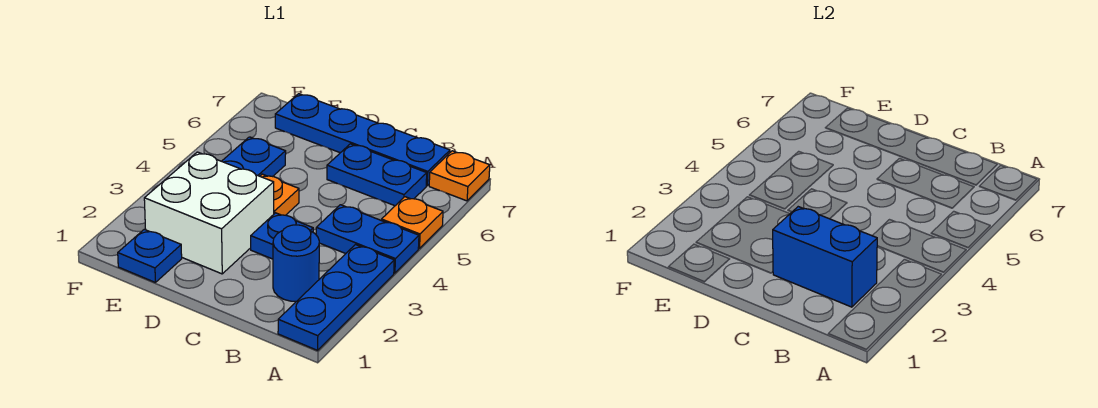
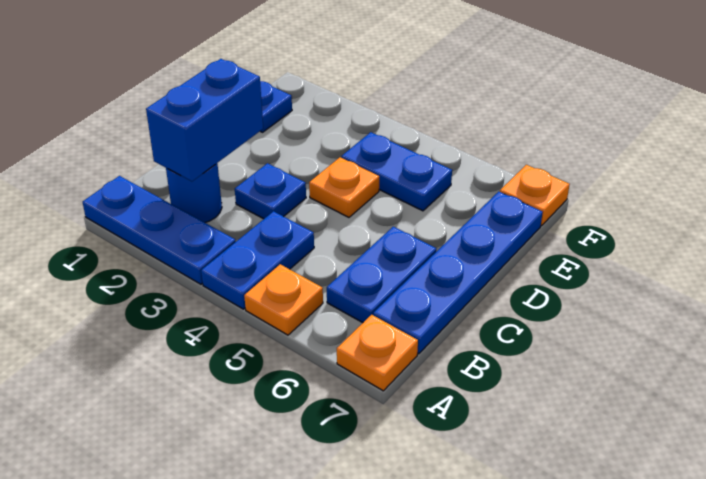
white brick D2:E3 level 1 -> none
none -> orange plate F7 level 1

